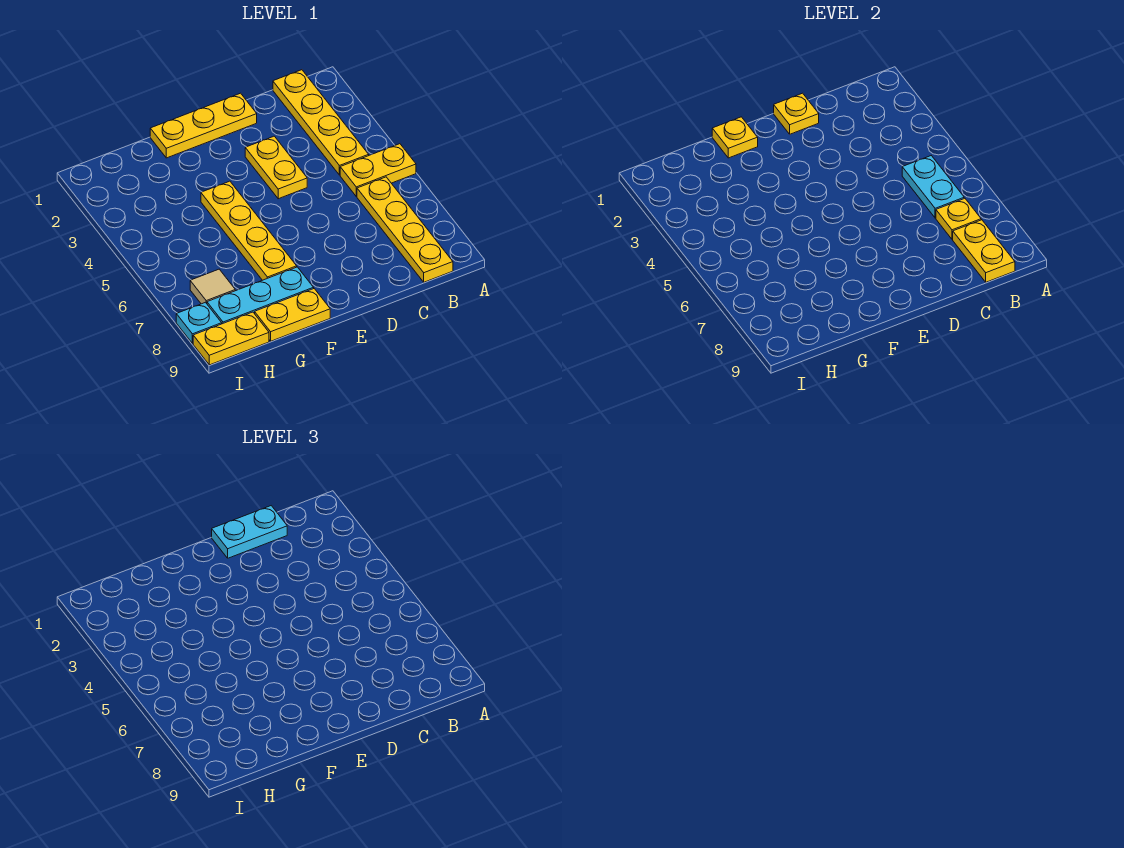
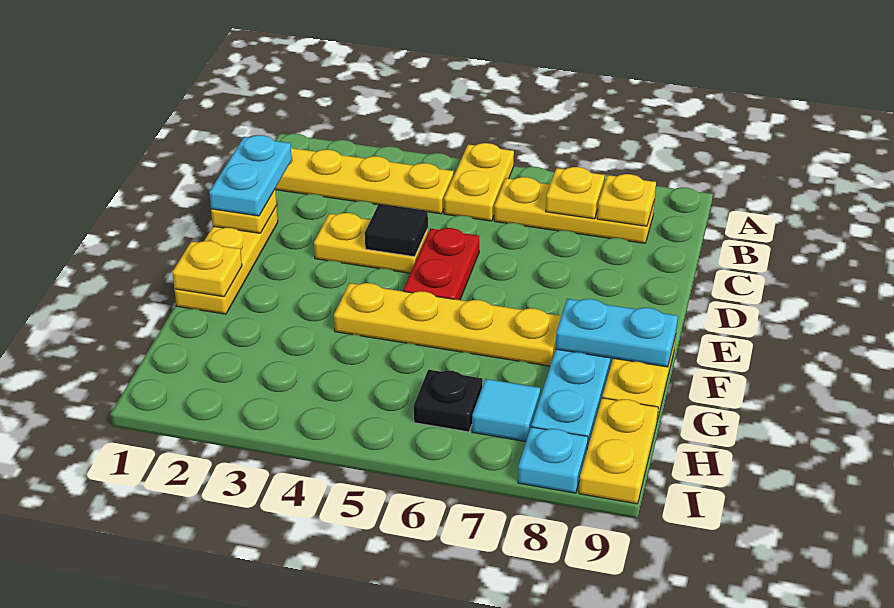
cyan plate B5:B6 level 2 -> cyan plate F8:F9 level 2
yellow plate B6:B9 level 1 -> yellow plate B6:B8 level 1
yellow plate B8:B9 level 2 -> yellow plate B8 level 2
none -> black tile D4 level 2
none -> red plate D5:E5 level 1
none -> black plate H6 level 1
tan tile H7 level 1 -> cyan tile H7 level 1

